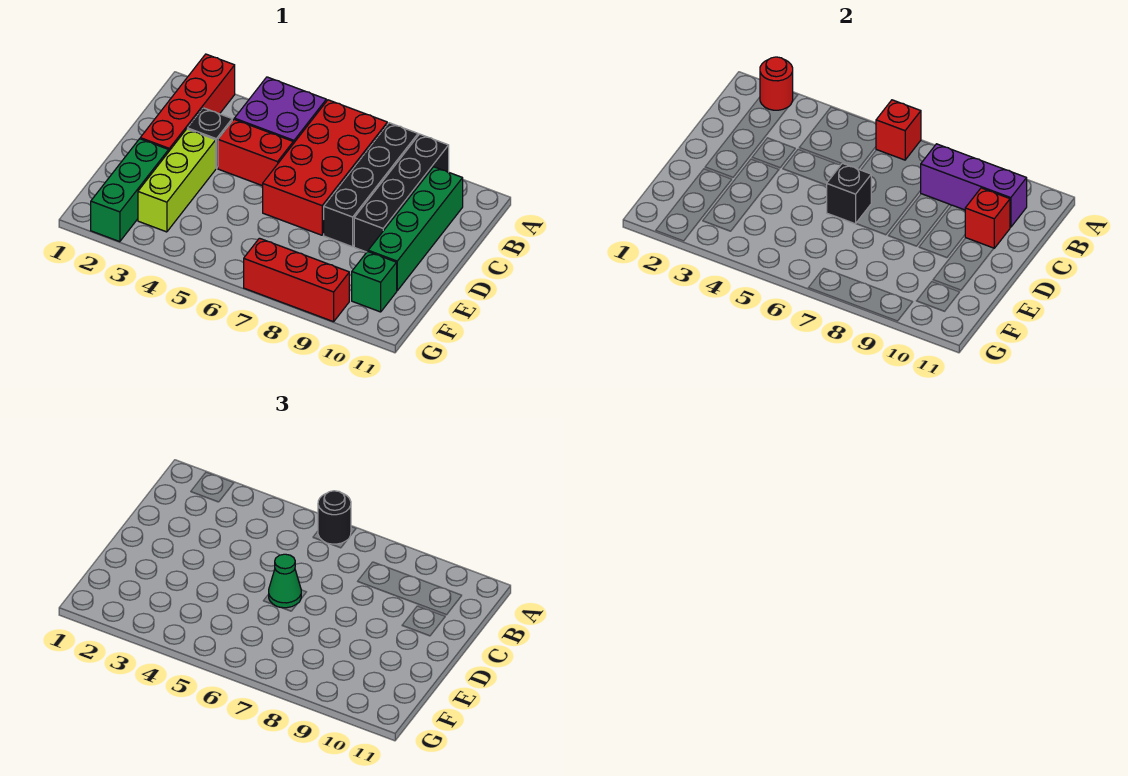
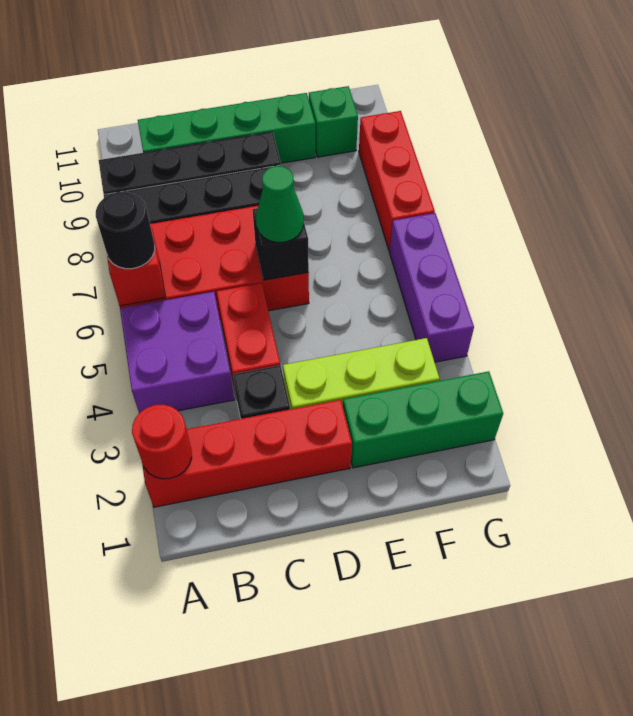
purple brick B8:B10 level 2 -> purple brick G4:G6 level 1
red brick C10 level 2 -> none

